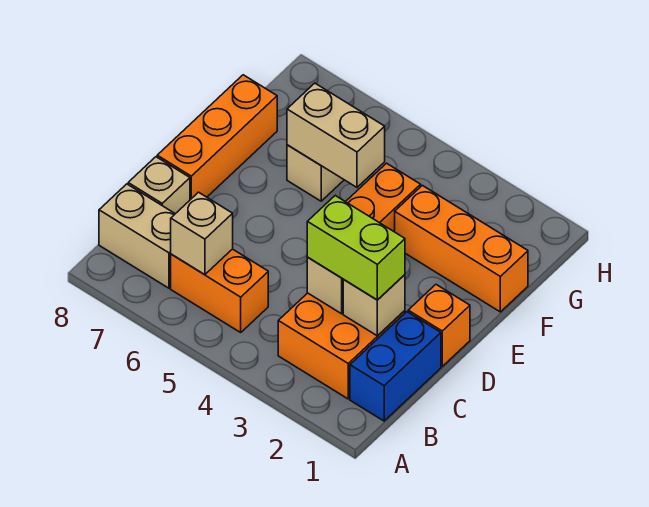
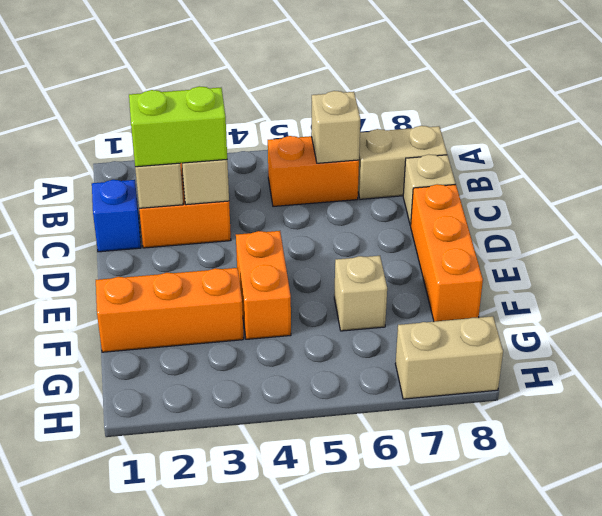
blue brick B1:C1 level 1 -> blue brick C1 level 1
orange brick D1 level 1 -> none
tan brick F5:F6 level 2 -> tan brick H7:H8 level 1

